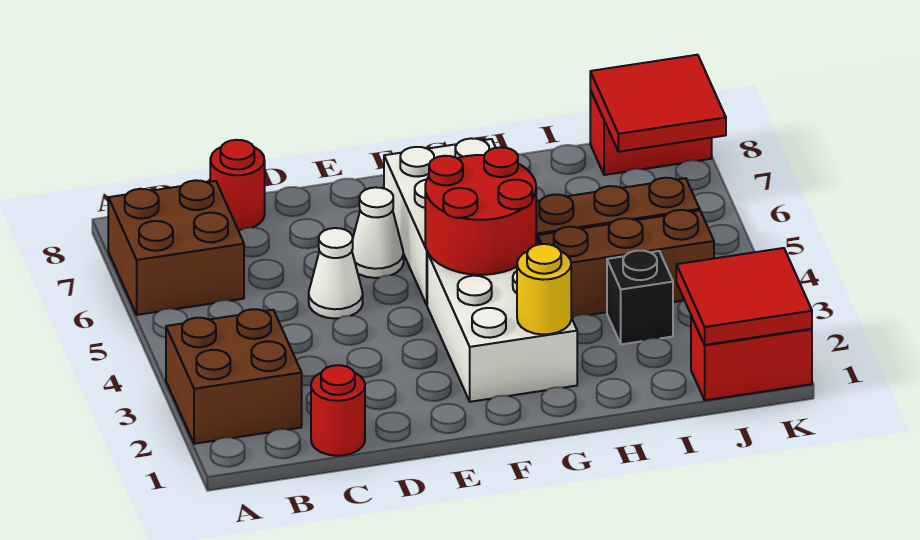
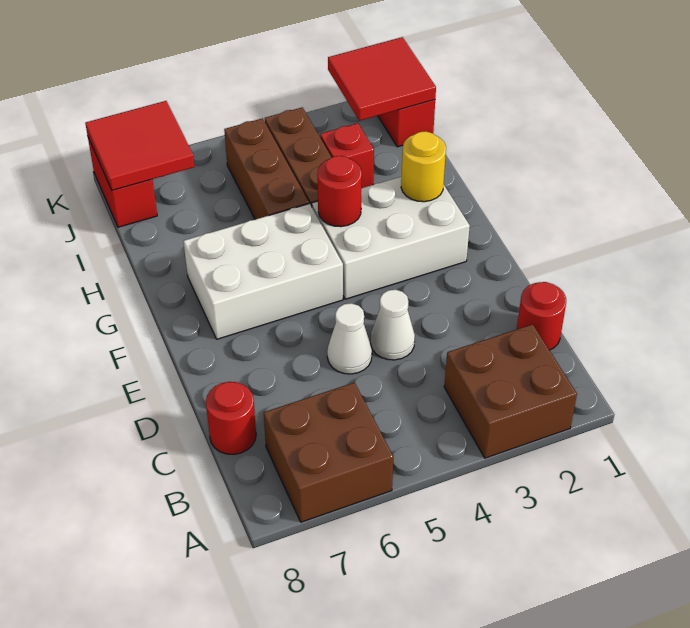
white cone E6 level 1 -> white cone D4 level 1
red round brick F4:G5 level 2 -> red round brick G4 level 2
black brick I3 level 1 -> red brick I3 level 1

